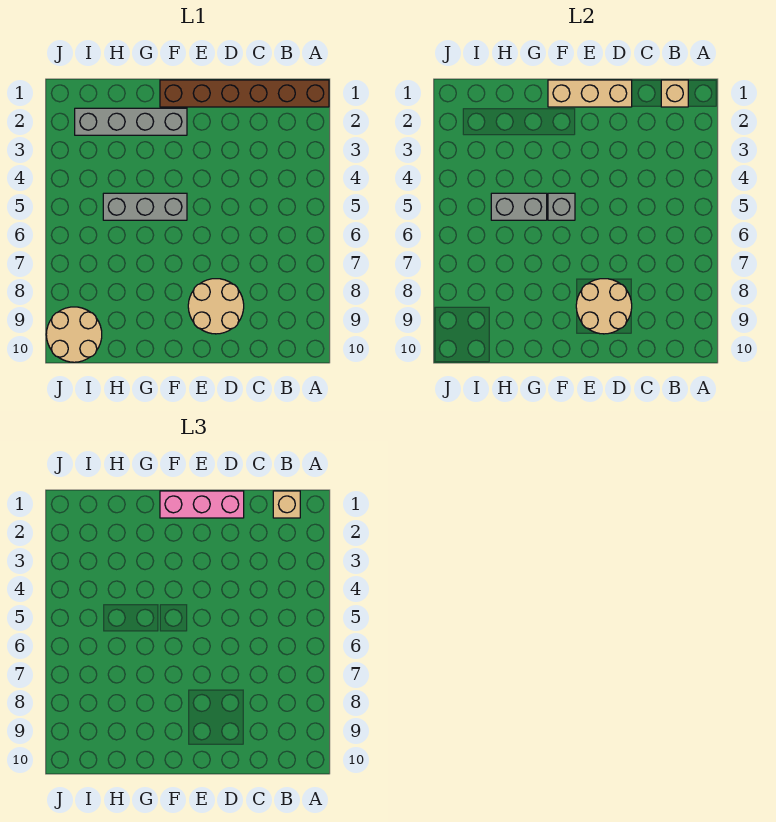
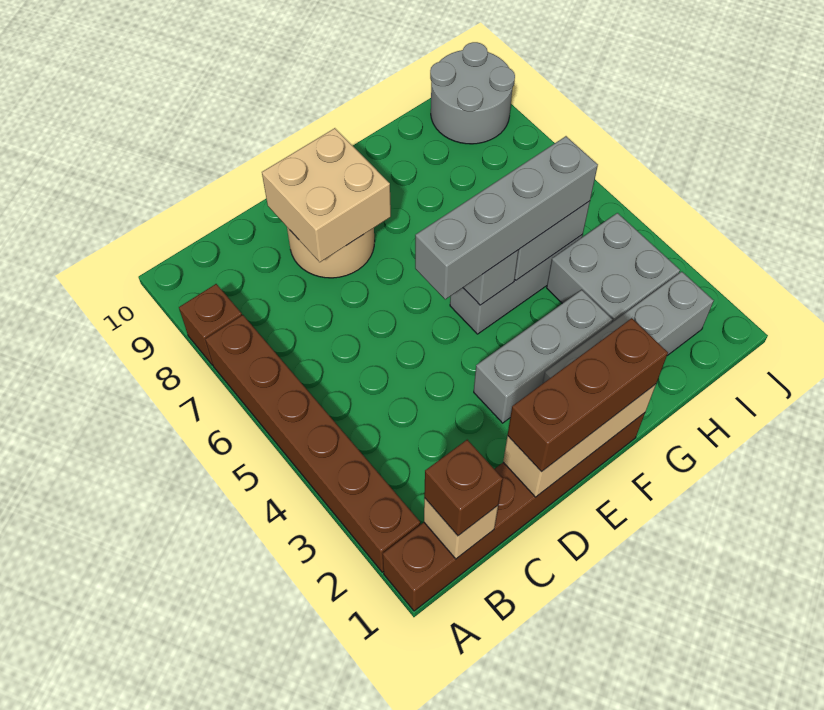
none -> brown brick A2:A7 level 1
none -> brown brick A8 level 1
tan brick B1 level 3 -> brown brick B1 level 3
pink brick D1:F1 level 3 -> brown brick D1:F1 level 3
tan round brick D8:E9 level 2 -> tan brick D8:E9 level 2
none -> grey brick E3:G3 level 1
none -> grey brick E5:H5 level 3
none -> grey brick H3:I4 level 1
tan round brick I9:J10 level 1 -> grey round brick I9:J10 level 1

